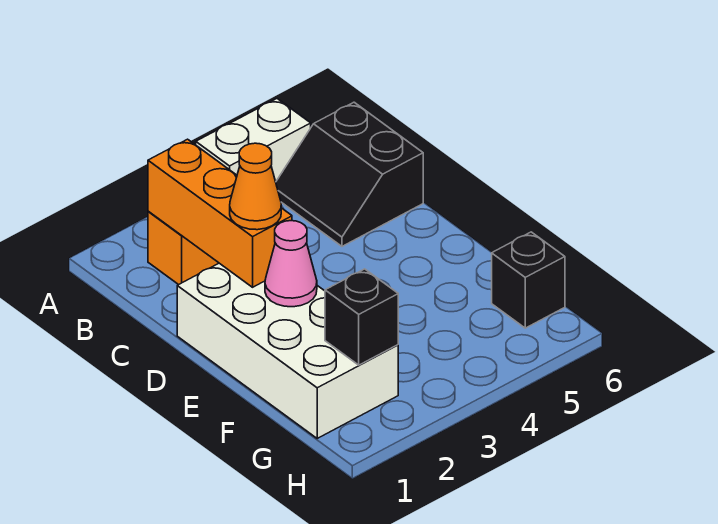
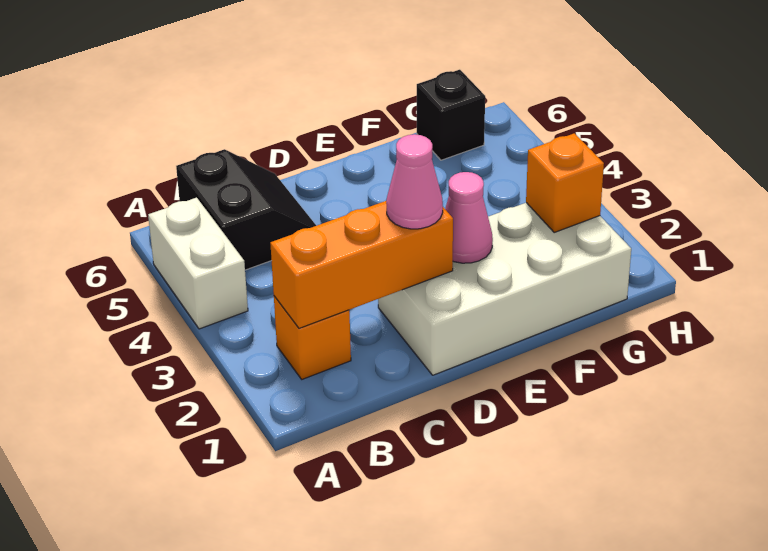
black slope B5:C6 level 1 top 6 -> black slope B5:C6 level 1 top B
orange cone D2 level 3 -> pink cone D2 level 3
black brick G2 level 2 -> orange brick G2 level 2

